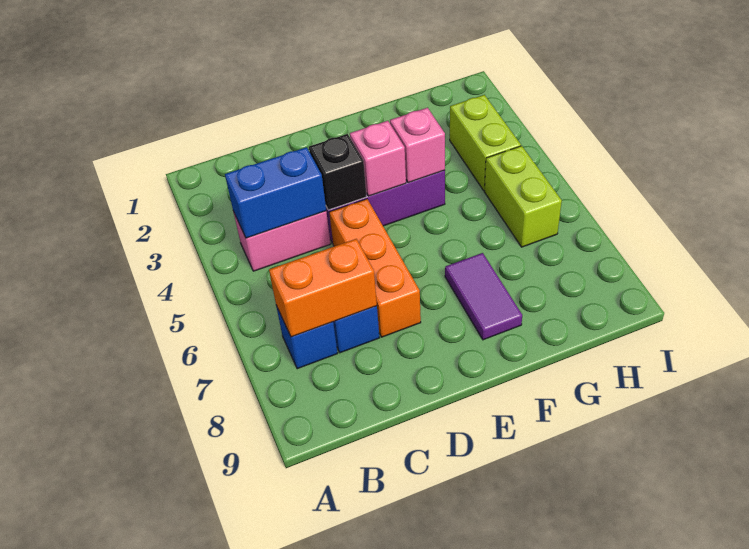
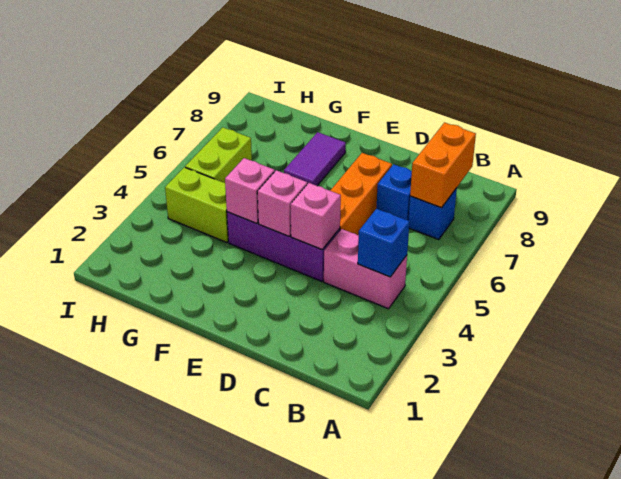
blue brick B4:C4 level 2 -> blue brick B4 level 2
orange brick B7:C7 level 2 -> orange brick B7:B8 level 2
black brick D4 level 2 -> pink brick D4 level 2
lime brick H3:H4 level 1 -> lime brick G4:H4 level 1

